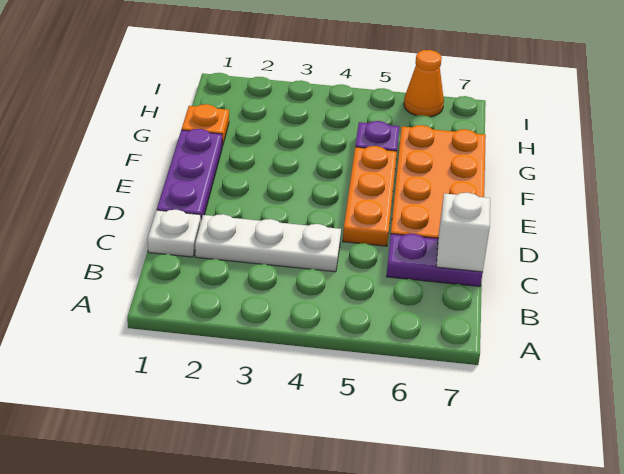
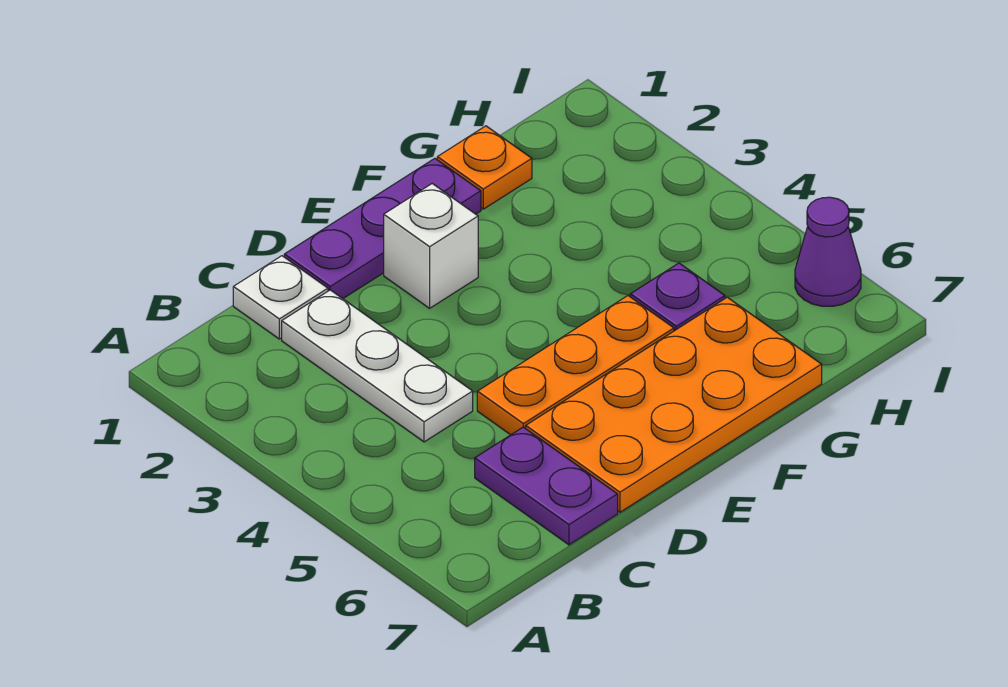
white brick C7 level 2 -> white brick E2 level 1
orange cone I6 level 1 -> purple cone I6 level 1

